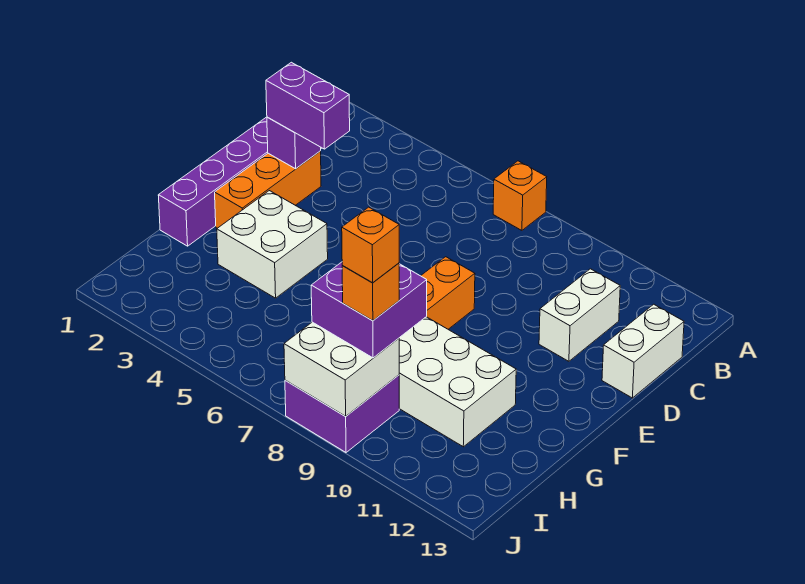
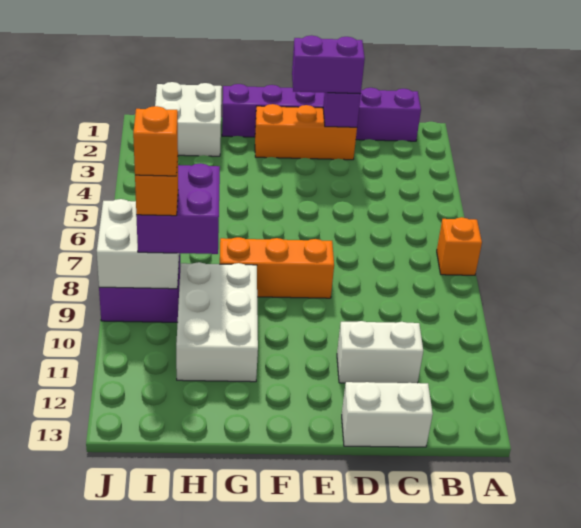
purple brick D2:D3 level 3 -> purple brick D2:E2 level 3
white brick F3:G4 level 1 -> white brick H1:I2 level 1

